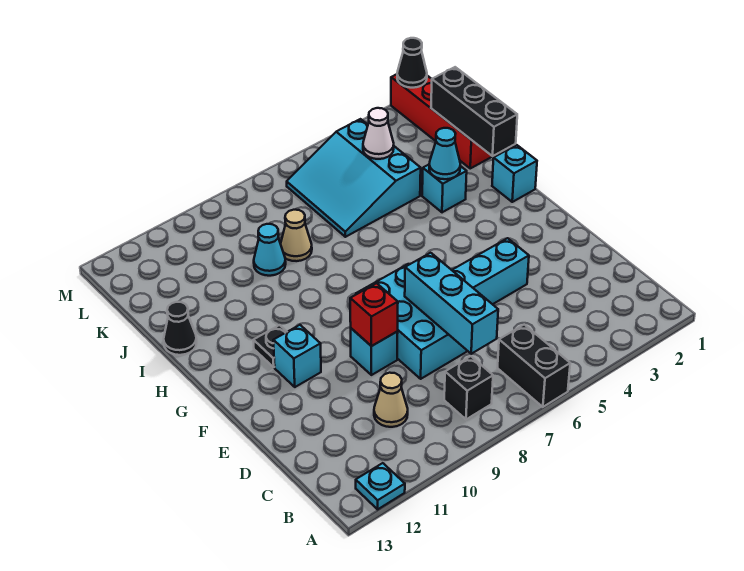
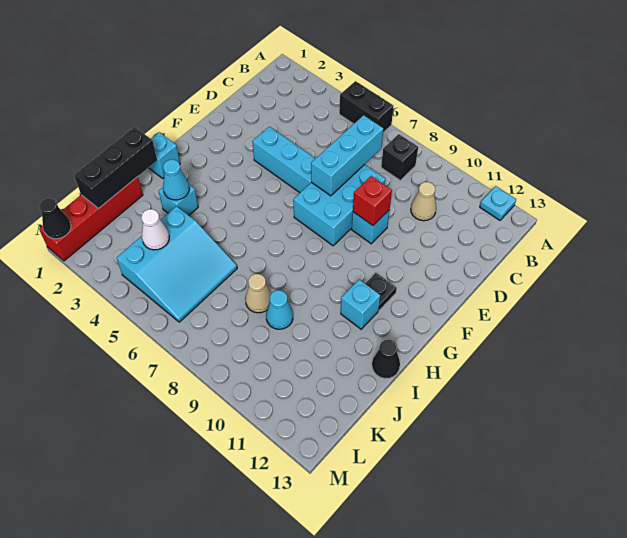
black brick A6:B6 level 1 -> black brick A5:A6 level 1
cyan brick F11 level 1 -> cyan brick H11 level 1

